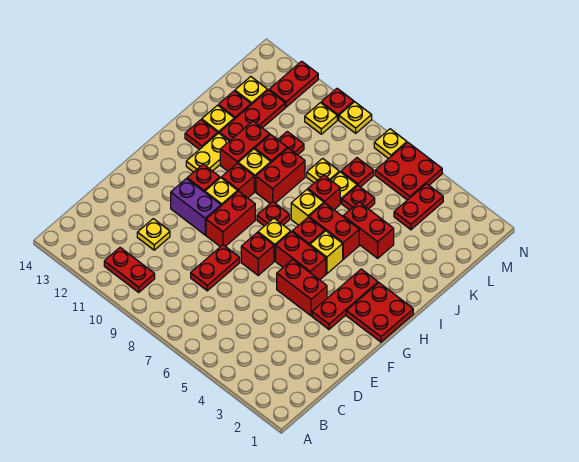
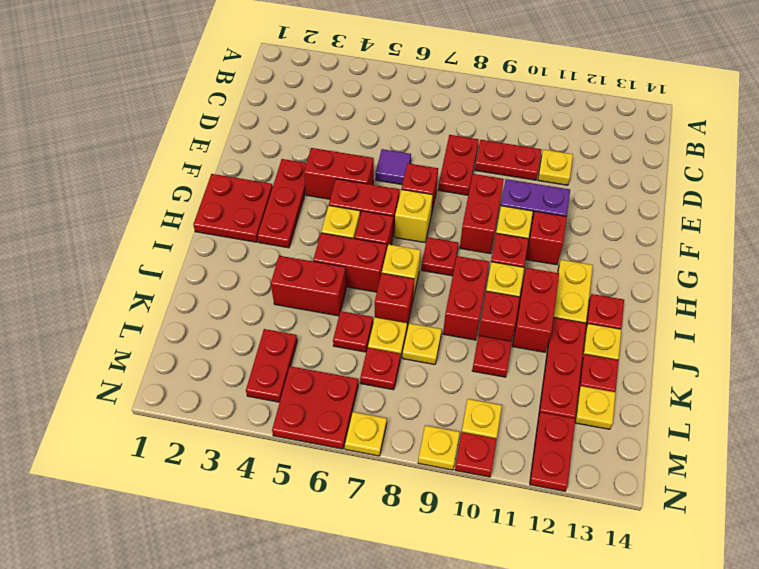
red plate B10:B11 level 1 -> red plate D9:D10 level 1
none -> purple tile E6 level 1

